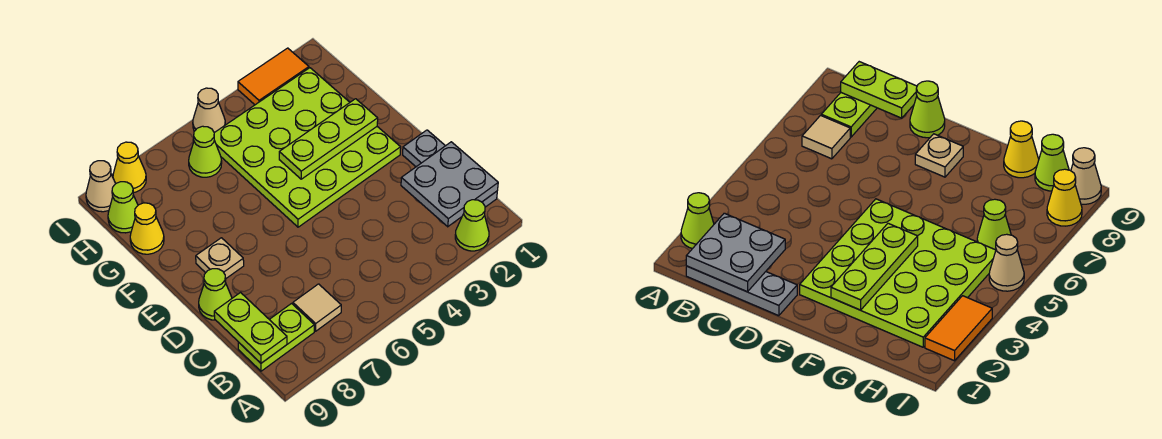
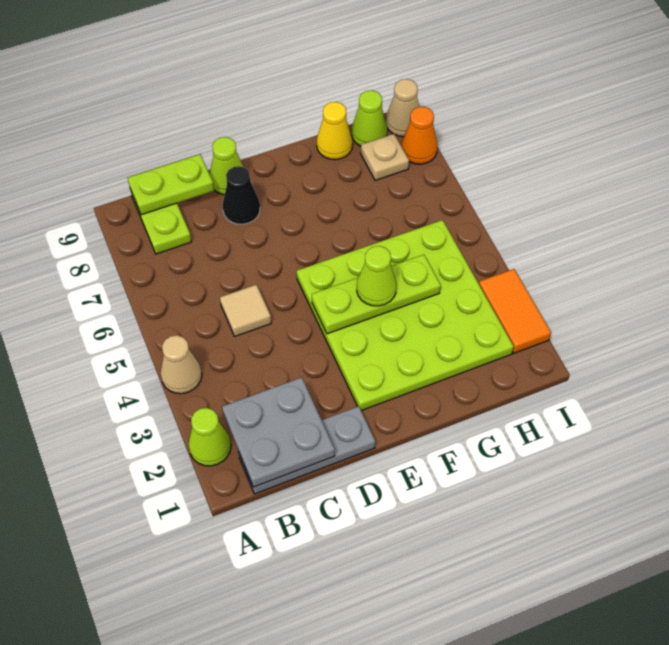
tan tile B7 level 1 -> tan tile C5 level 1
none -> black cone D8 level 1
tan plate E8 level 1 -> tan plate H8 level 1
lime plate F2:F4 level 2 -> lime plate E4:G4 level 2
lime cone H6 level 1 -> lime cone F4 level 3
tan cone I5 level 1 -> tan cone A4 level 1
yellow cone I8 level 1 -> orange cone I8 level 1

